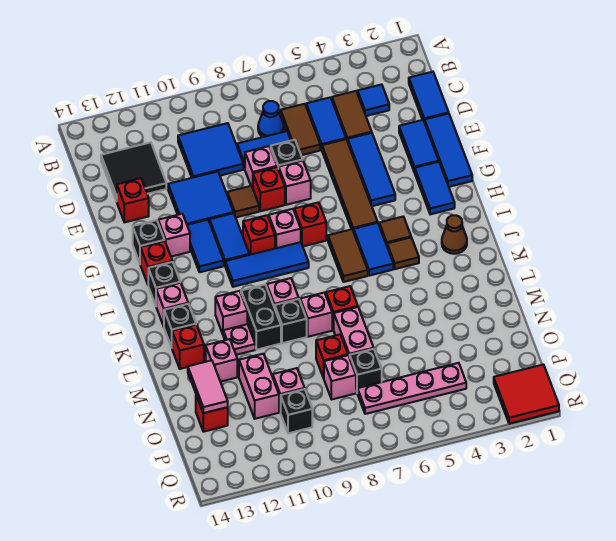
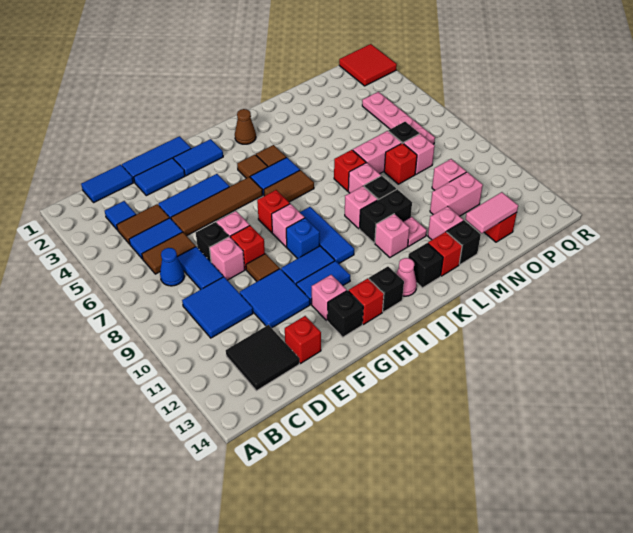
red brick H9 level 1 -> blue brick H9 level 1
pink brick J13 level 1 -> pink cone J13 level 1
black brick P10 level 1 -> black brick M13 level 1

